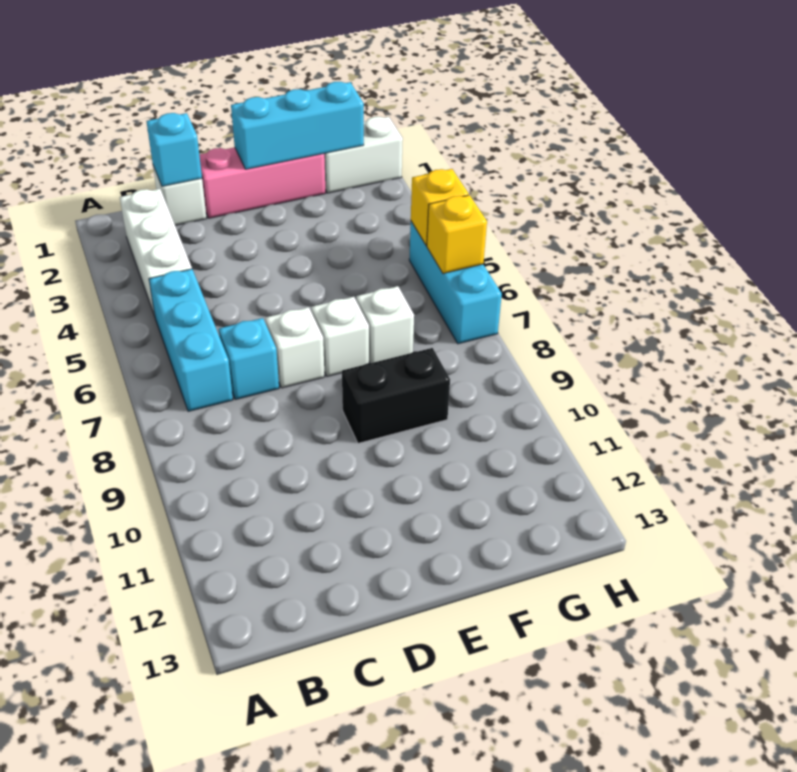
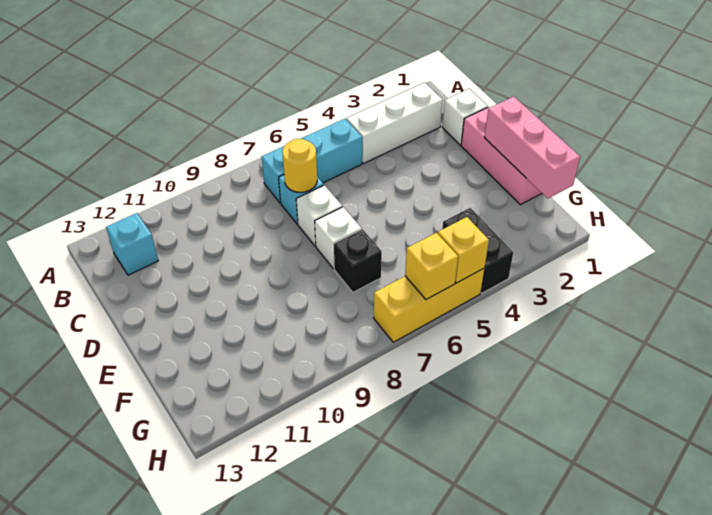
cyan brick C1 level 2 -> cyan brick B12 level 1
none -> yellow round brick C7 level 2
cyan brick E1:G1 level 2 -> pink brick E1:G1 level 2
black brick E9:F9 level 1 -> black brick G4:H4 level 1
white brick F7 level 1 -> black brick F7 level 1
white brick G1:H1 level 1 -> none
cyan brick H5:H7 level 1 -> yellow brick H5:H7 level 1

